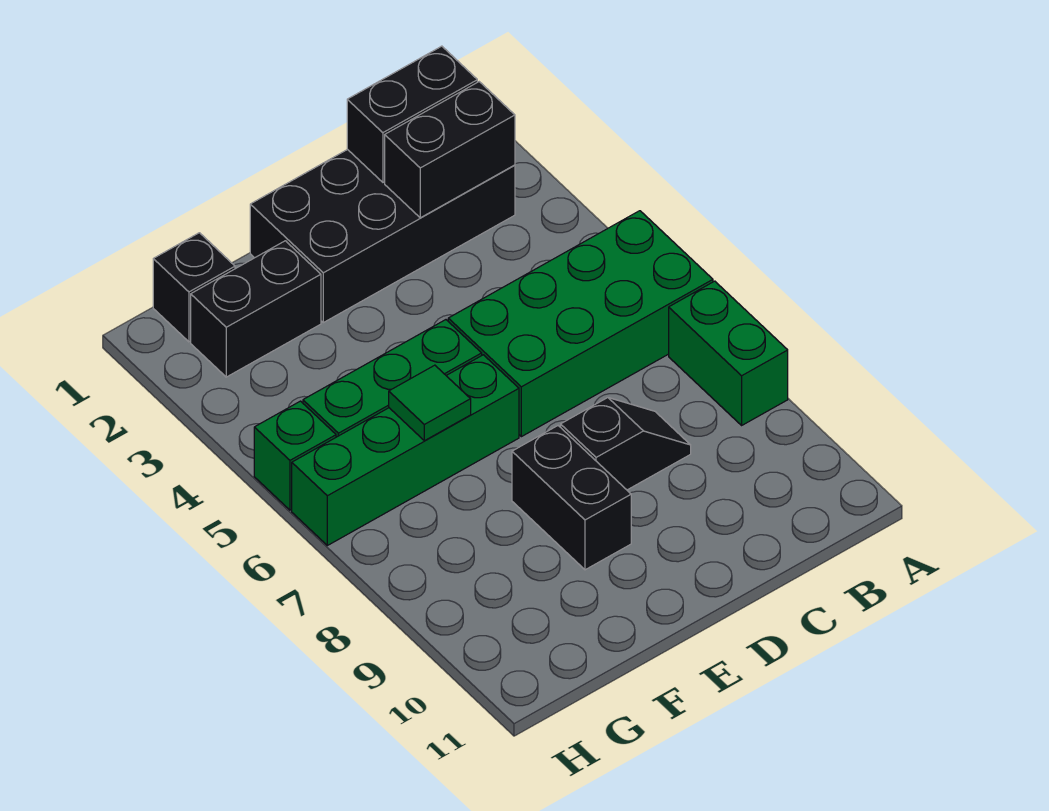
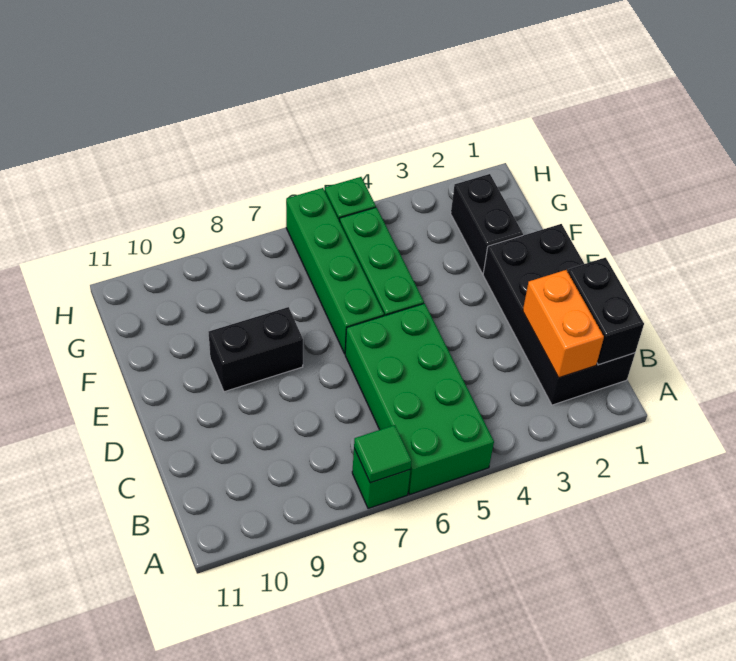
green brick A7:A8 level 1 -> green brick A7 level 1
black brick B2:C2 level 2 -> orange brick B2:C2 level 2
black slope C8:D8 level 1 top D -> none
green tile F6 level 2 -> green tile A7 level 2
black brick G1 level 1 -> none

